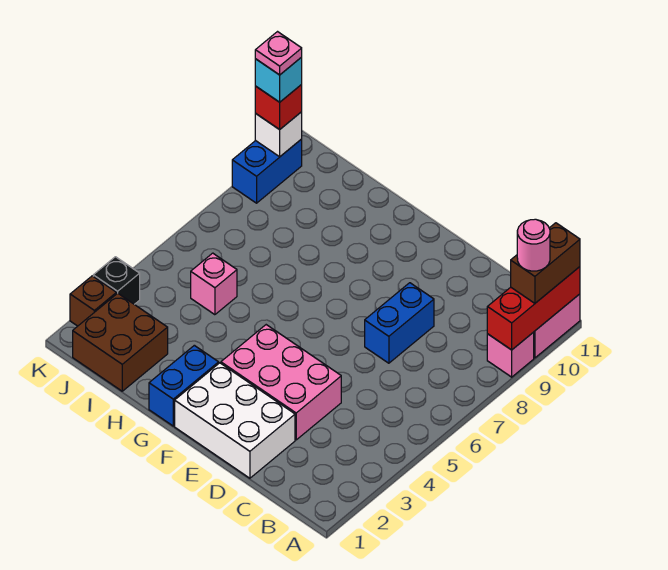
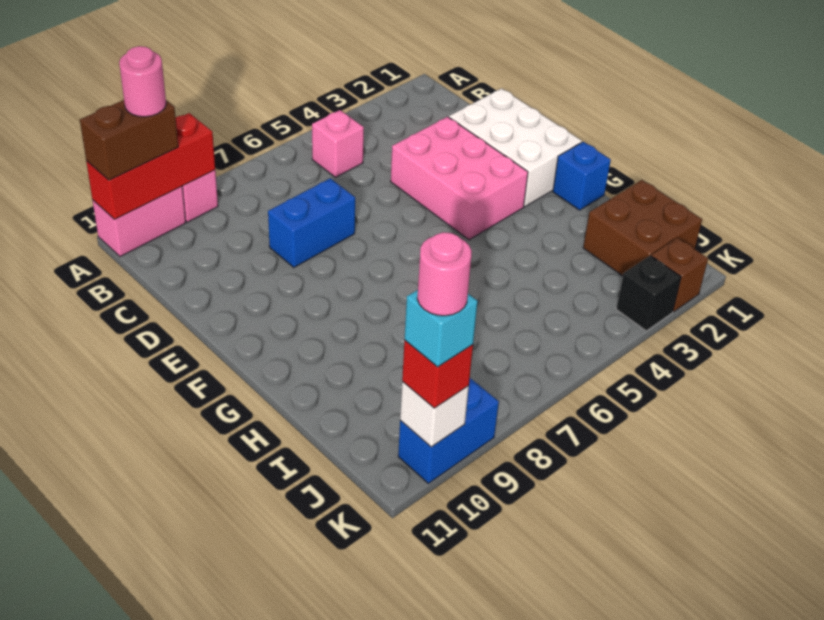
blue brick G1:G2 level 1 -> blue brick G1 level 1
pink brick I5 level 1 -> pink brick B5 level 1
pink plate K10 level 5 -> pink round brick K10 level 5

